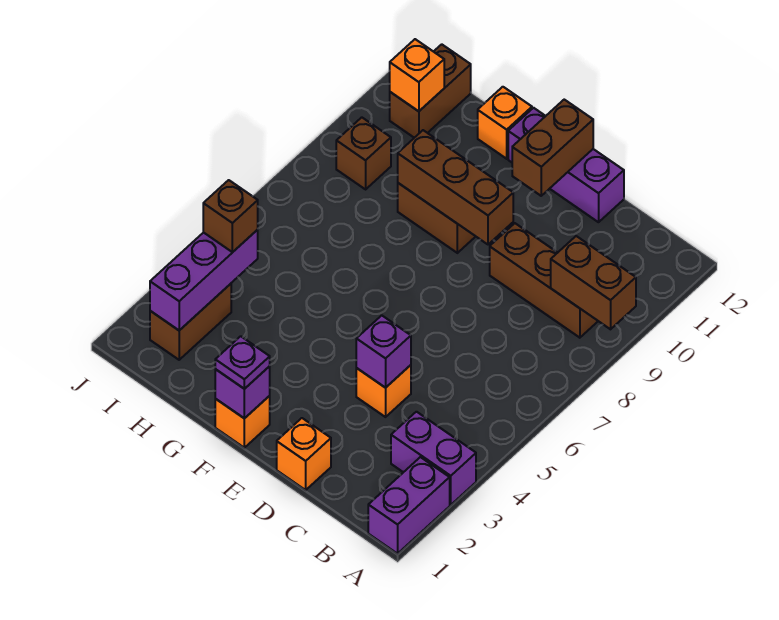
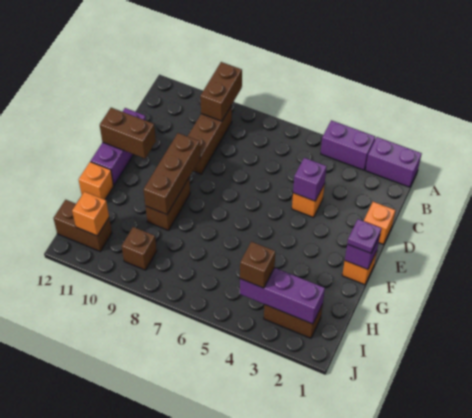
purple brick A3:B3 level 1 -> purple brick A3:A4 level 1

